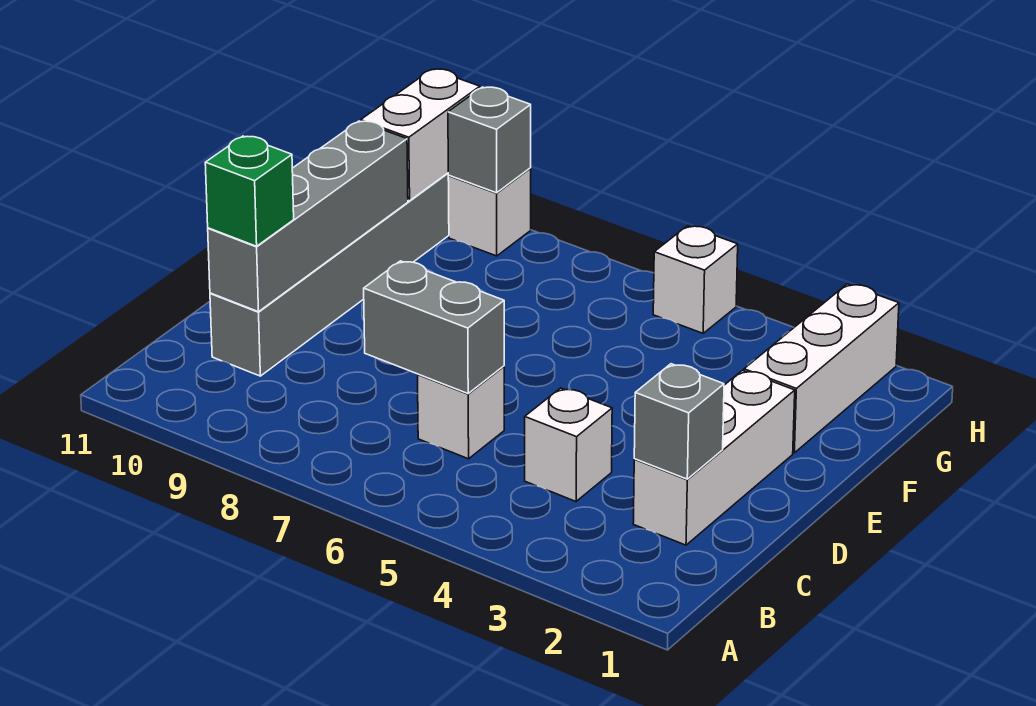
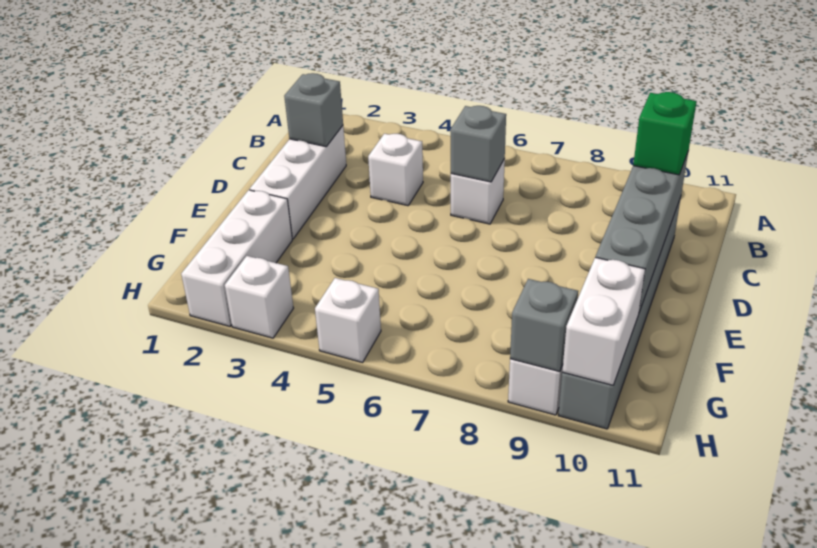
grey brick C6:C7 level 2 -> grey brick C6 level 2
none -> white brick H3 level 1

